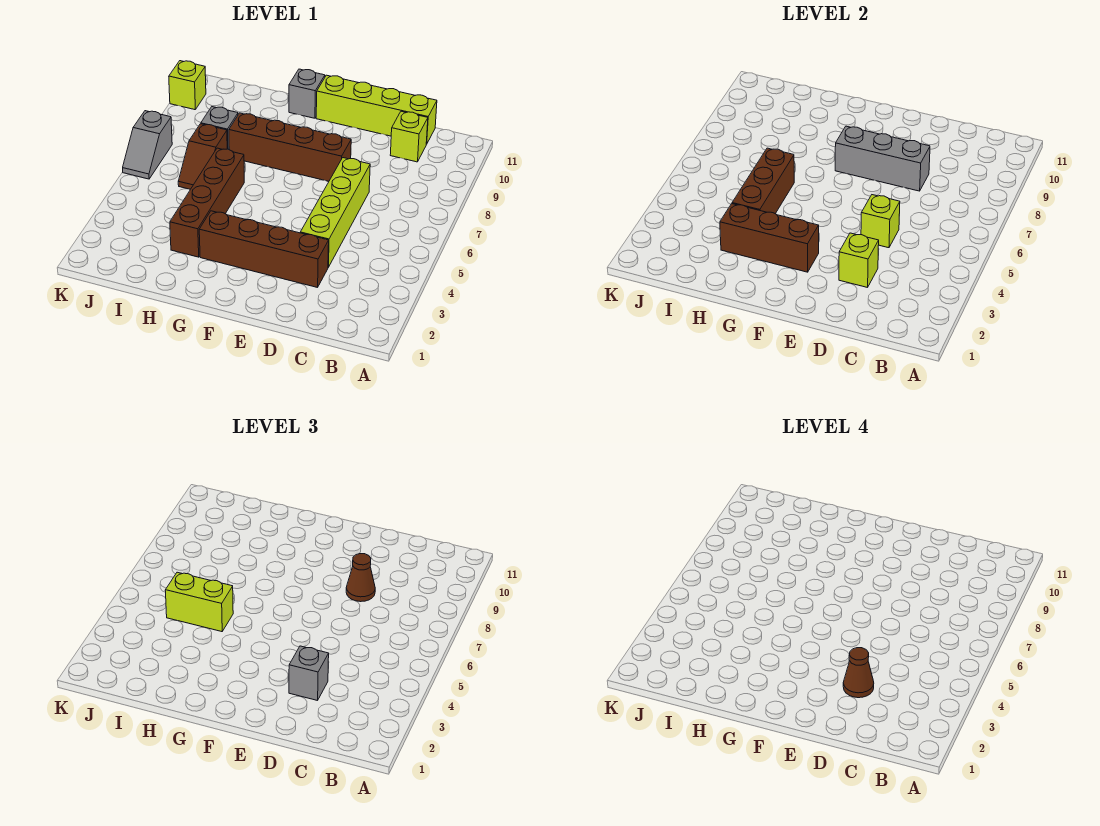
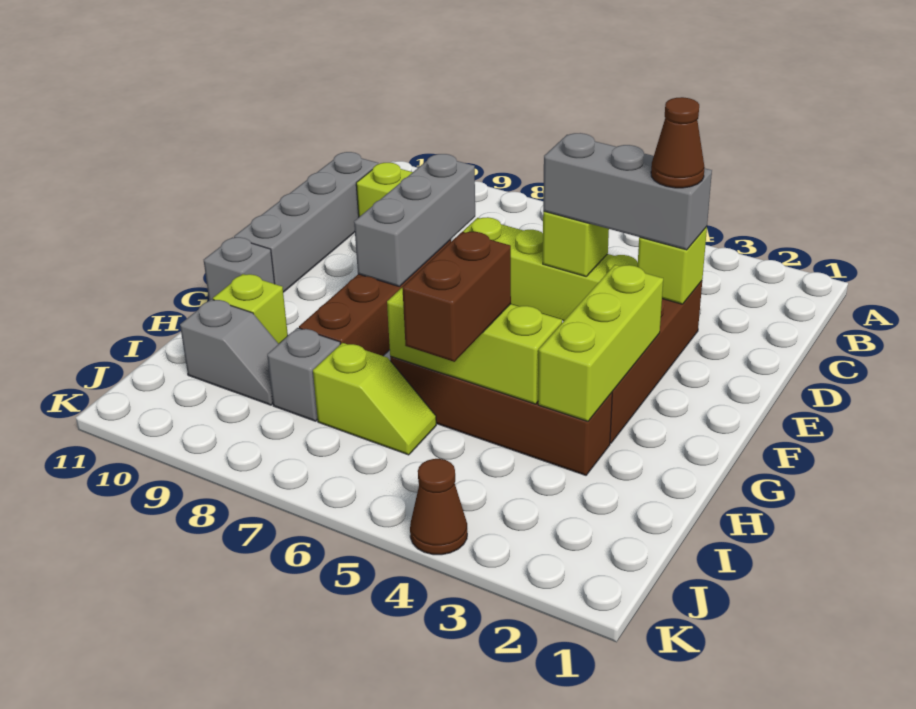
lime brick C11:F11 level 1 -> grey brick C11:F11 level 1
grey brick D3 level 3 -> grey brick D3:D5 level 3
brown cone D8 level 3 -> brown cone K4 level 1
brown brick F3:H3 level 2 -> lime brick F3:H3 level 2
brown brick H4:H6 level 2 -> lime brick H4:H6 level 2
lime brick H5:I5 level 3 -> brown brick H5:I5 level 3
brown slope I6:I7 level 1 top 7 -> lime slope I6:I7 level 1 top 7
grey slope K6:K7 level 1 top 7 -> grey slope I9:I10 level 1 top 10
lime brick K10 level 1 -> lime brick H10 level 1

